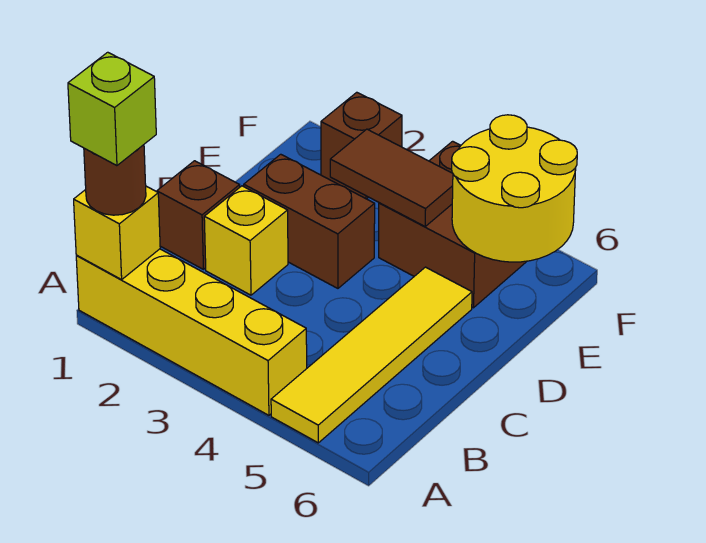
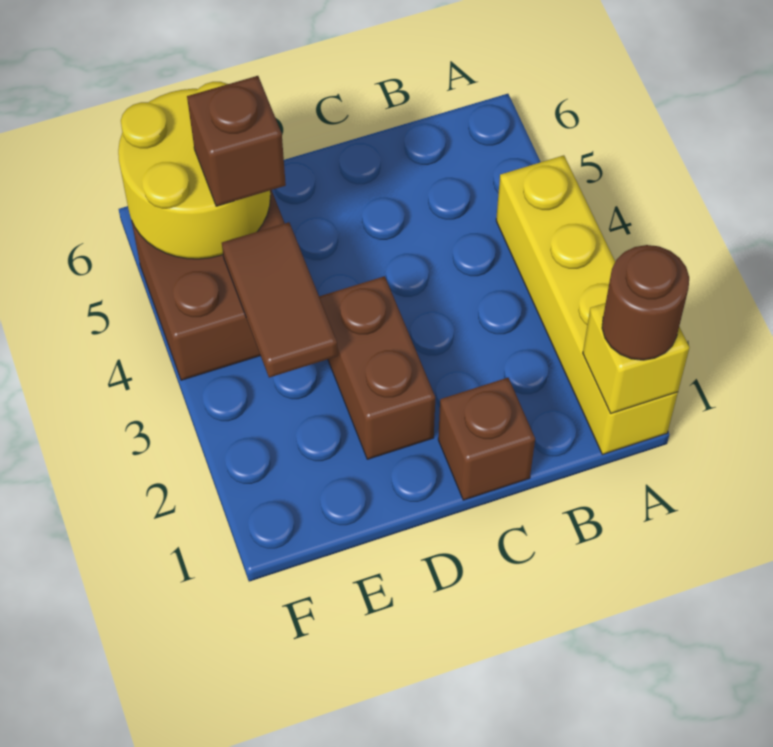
lime brick A1 level 4 -> none
yellow tile A5:D5 level 1 -> none
yellow brick C2 level 1 -> none
brown brick F2 level 1 -> brown brick E5 level 3

